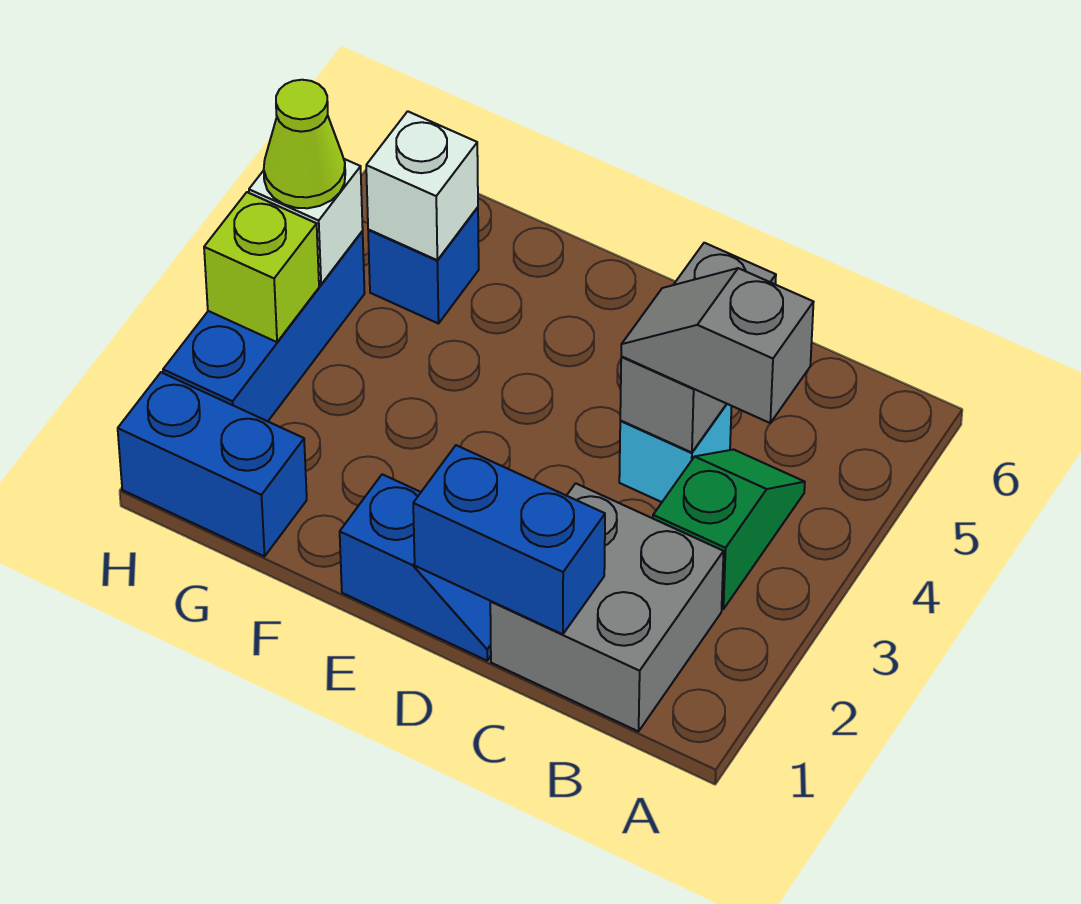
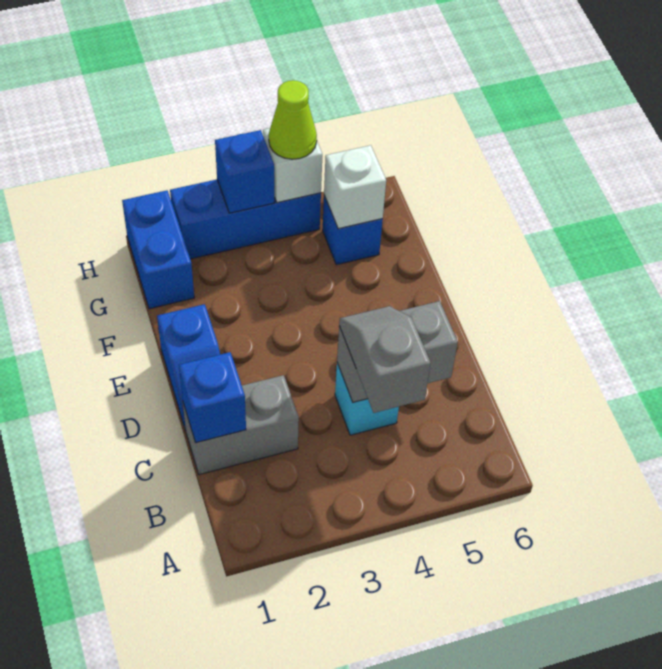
grey brick B1:C2 level 1 -> grey brick C1:C2 level 1
green slope B3:B4 level 1 top 3 -> none
blue brick C1:D1 level 2 -> blue brick C1 level 2
lime brick H3 level 2 -> blue brick H3 level 2

